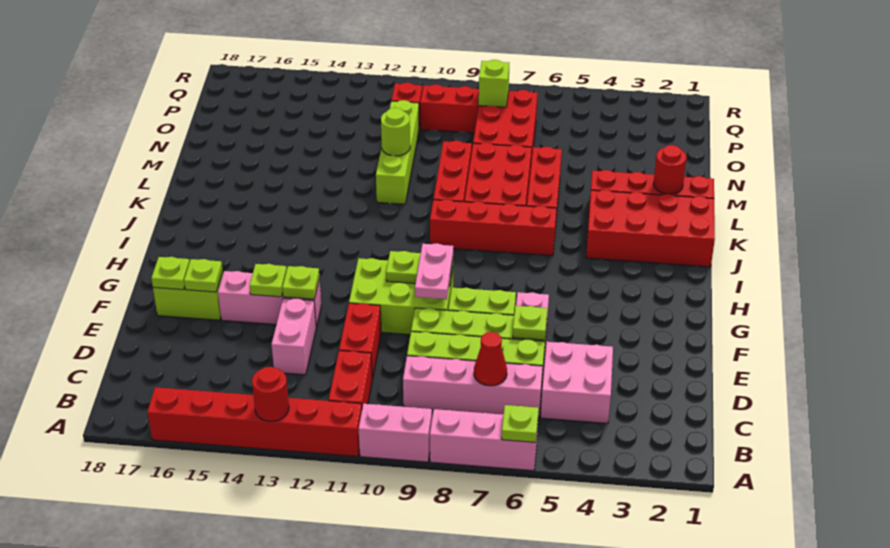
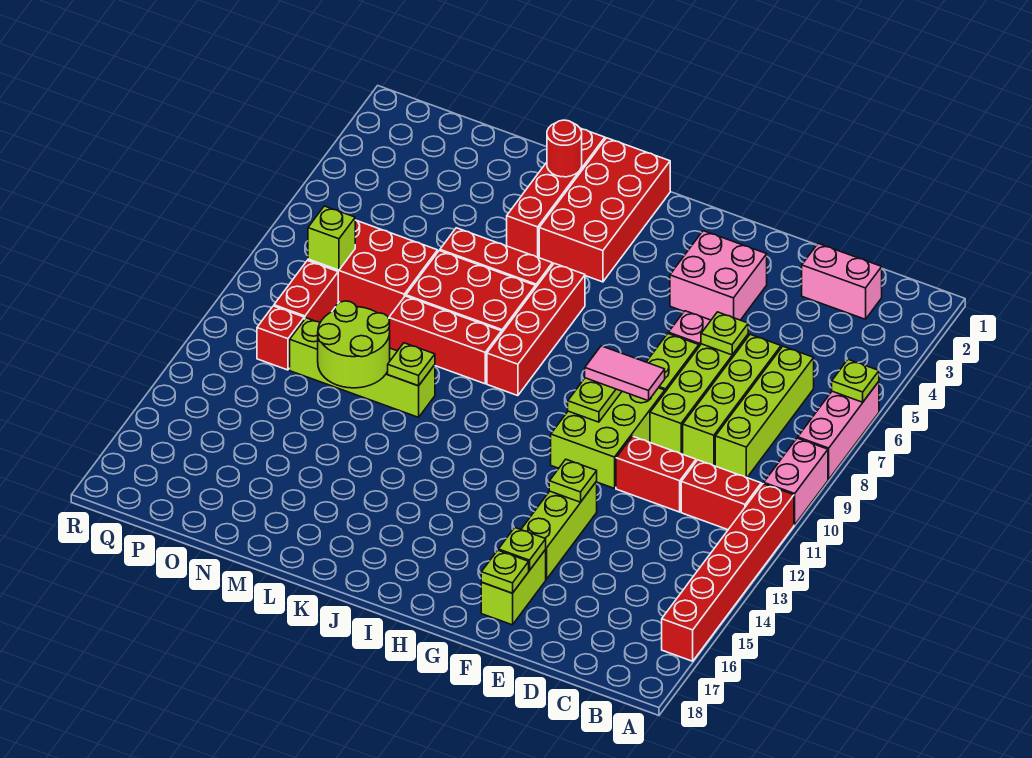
red round brick A13 level 2 -> none
pink brick C4:D5 level 1 -> pink brick F3:G4 level 1
pink brick C6:C9 level 1 -> lime brick C6:C9 level 1
red cone C7 level 2 -> none
pink brick D13:E13 level 1 -> pink brick C2:D2 level 1
pink plate F9:G9 level 3 -> pink tile F9:G9 level 3
pink brick F13:F15 level 1 -> lime brick F13:F15 level 1
lime plate F14 level 2 -> lime plate L11 level 2
lime round brick M11 level 2 -> lime round brick M11:N12 level 2

